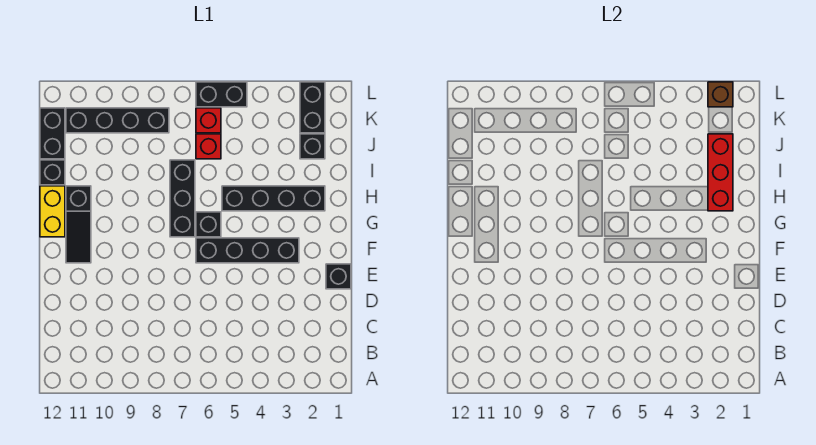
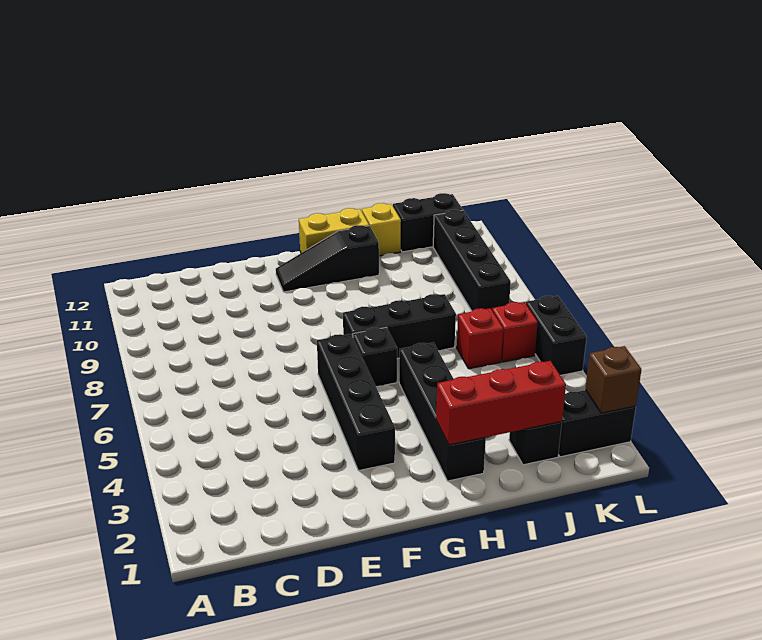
black brick E1 level 1 -> none
black brick I12 level 1 -> yellow brick I12 level 1

